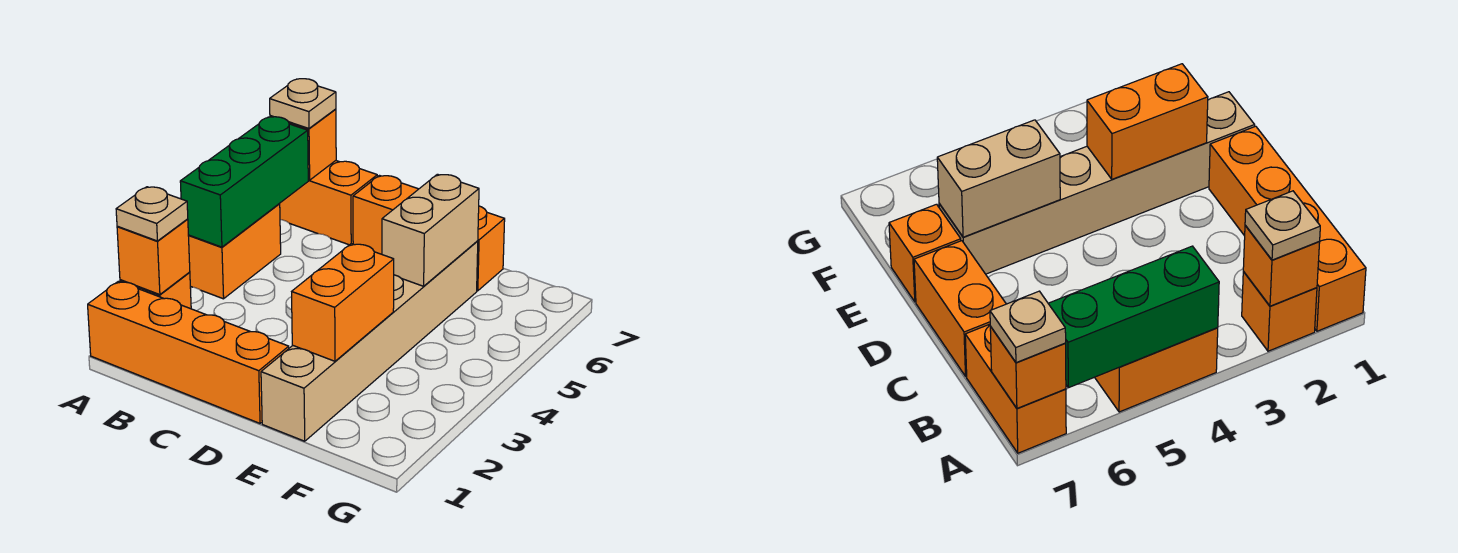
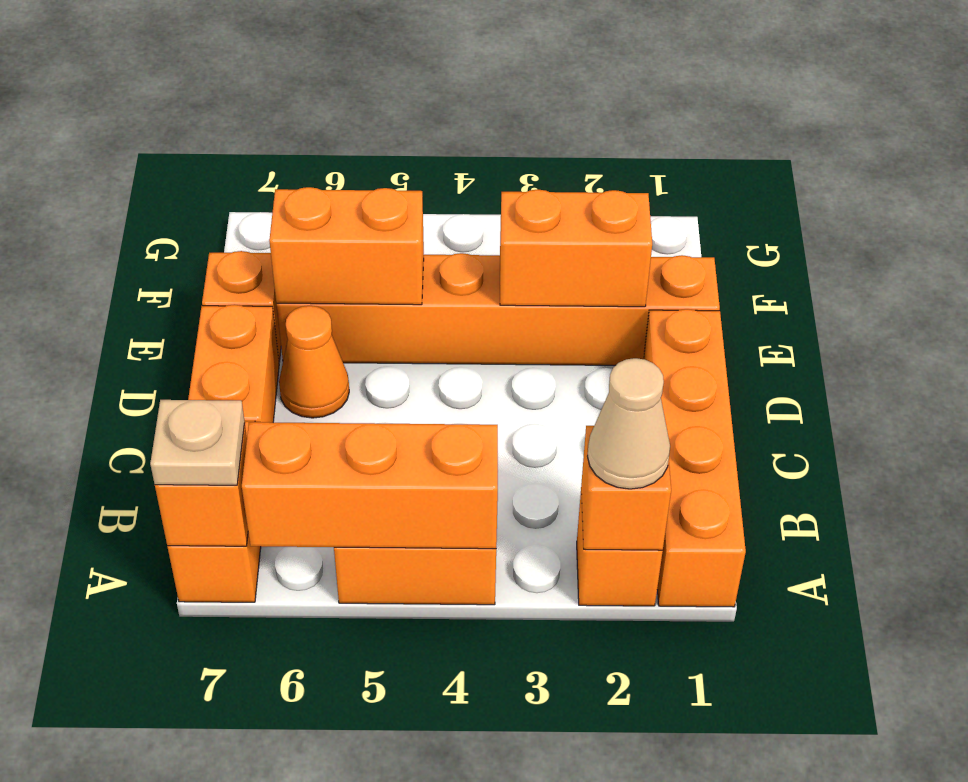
tan plate A2 level 3 -> tan cone A2 level 3
green brick A4:A6 level 2 -> orange brick A4:A6 level 2
none -> orange cone D6 level 1
tan brick E1:E6 level 1 -> orange brick E1:E6 level 1
tan brick E5:E6 level 2 -> orange brick E5:E6 level 2

